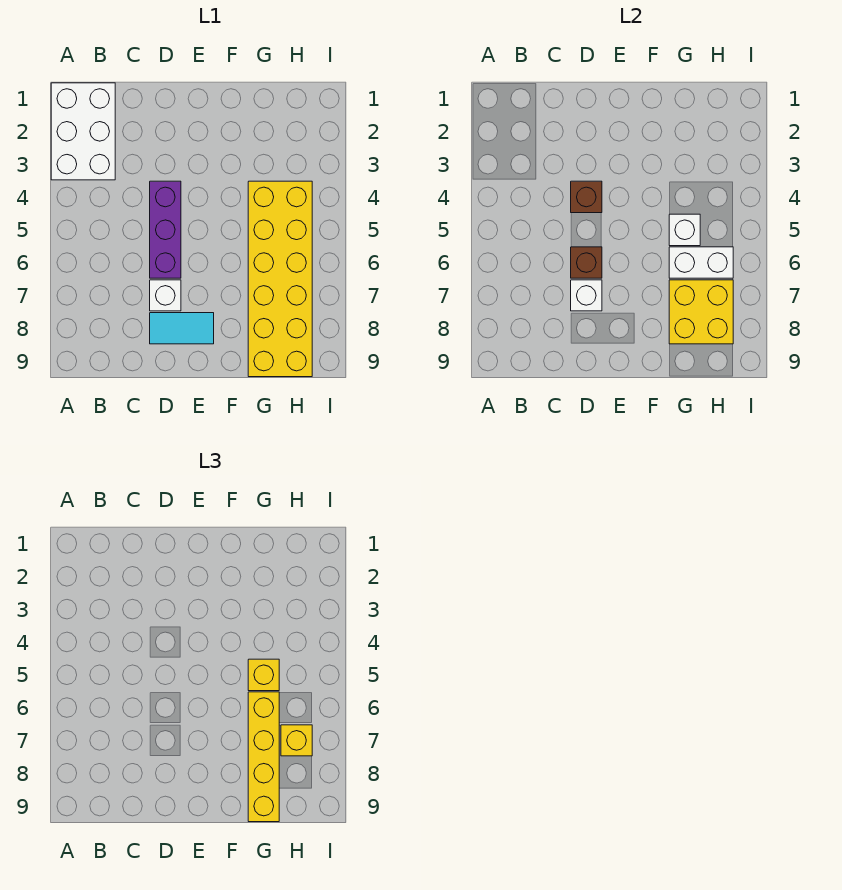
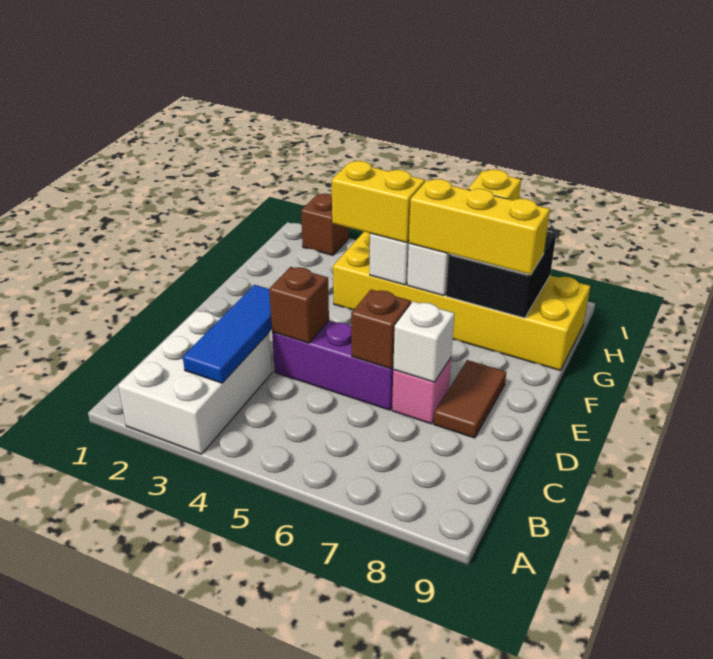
white brick A1:B3 level 1 -> white brick A2:C3 level 1
none -> blue tile B3:D3 level 2
white brick D7 level 1 -> pink brick D7 level 1
cyan tile D8:E8 level 1 -> brown tile D8:E8 level 1
yellow brick G5 level 3 -> yellow brick G4:G5 level 3
yellow brick G6:G9 level 3 -> yellow brick G6:G8 level 3
yellow brick G7:H8 level 2 -> black brick G7:H8 level 2
none -> brown brick I2 level 1

